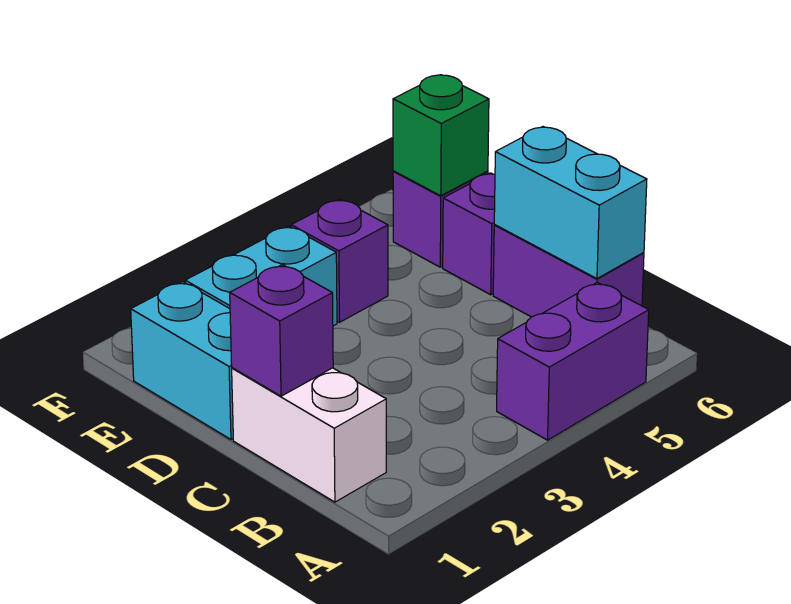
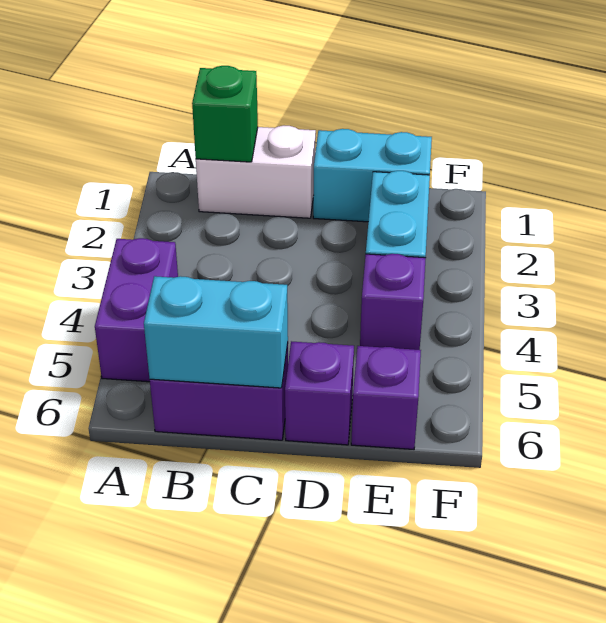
purple brick C1 level 2 -> none
green brick E6 level 2 -> green brick B1 level 2

